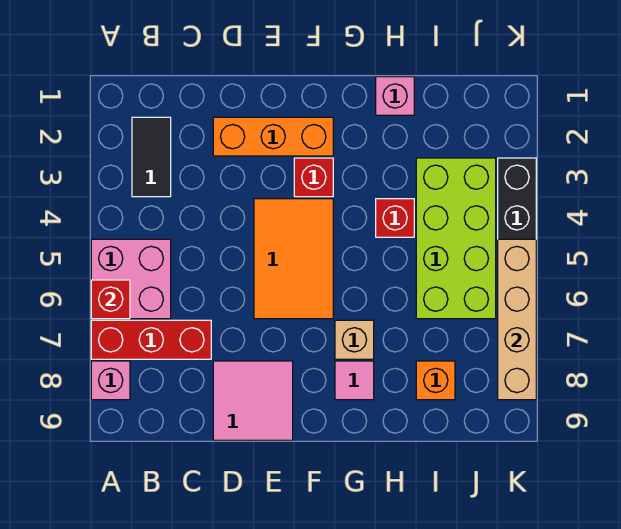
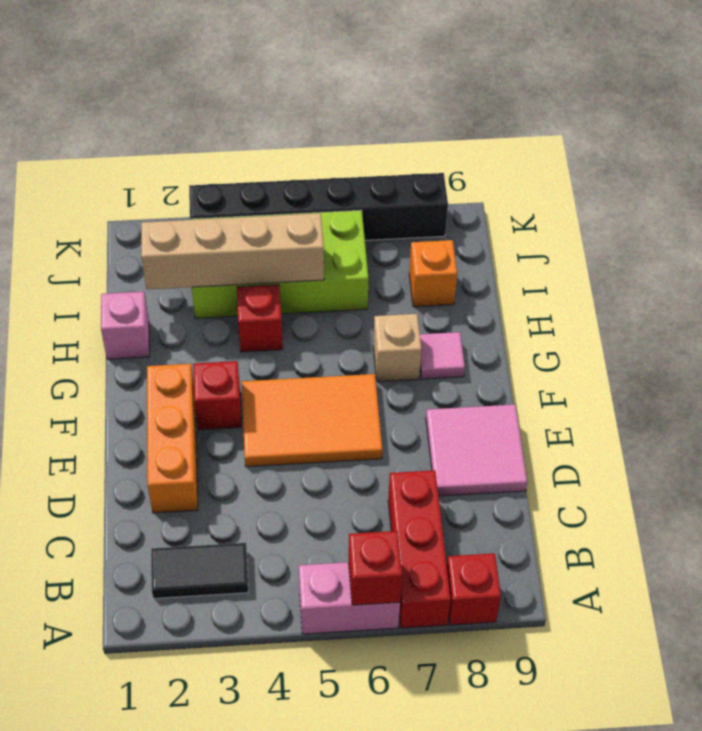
pink brick A5:B6 level 1 -> pink brick A5:A6 level 1
pink brick A8 level 1 -> red brick A8 level 1
tan brick K5:K8 level 2 -> tan brick I2:I5 level 2

